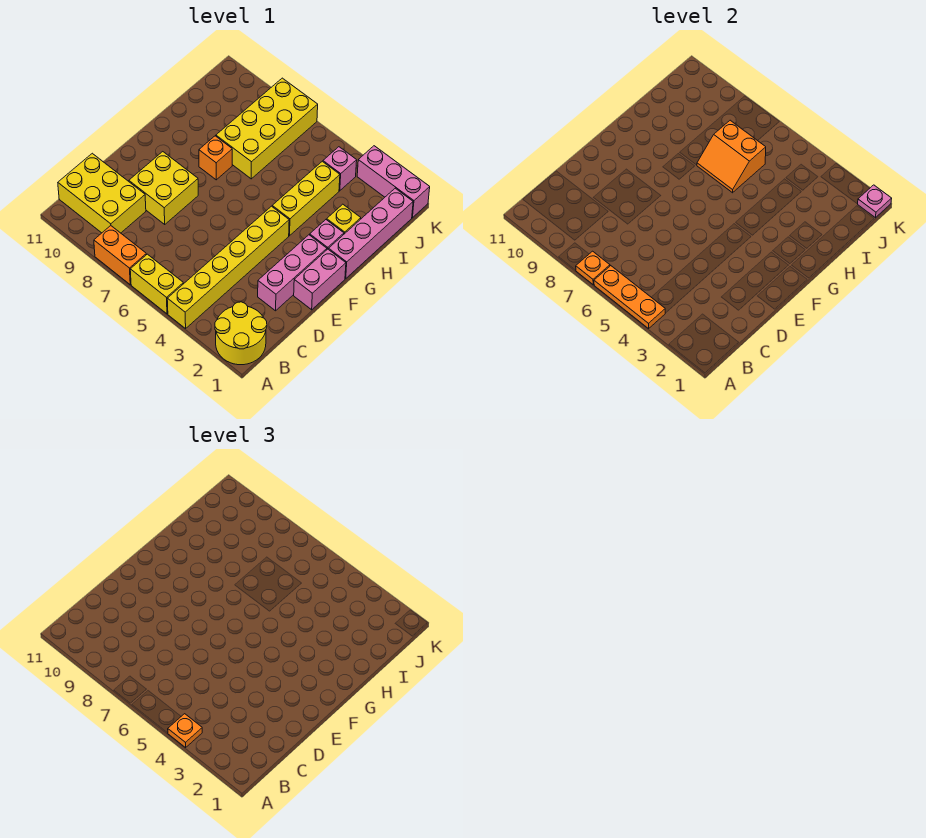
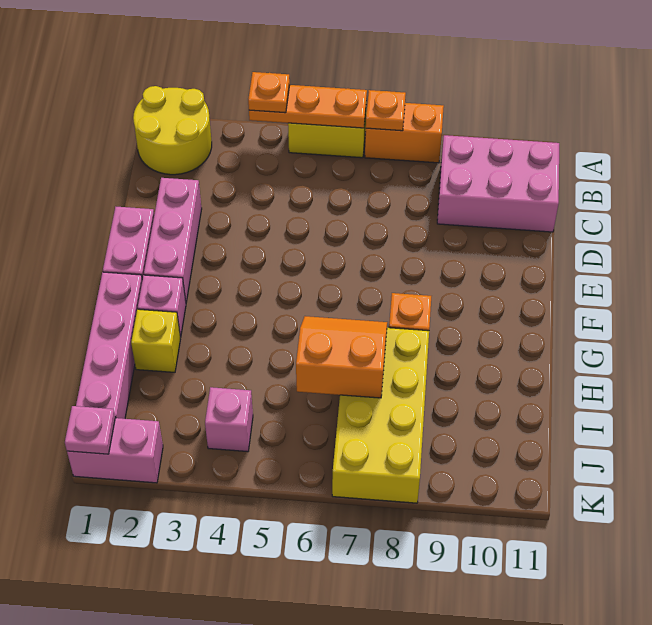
yellow brick A4:F4 level 1 -> none
yellow brick B9:C11 level 1 -> pink brick B9:C11 level 1
yellow brick D8:E9 level 1 -> none
yellow brick G4:I4 level 1 -> none
pink brick K1:K3 level 1 -> pink brick K1:K2 level 1

